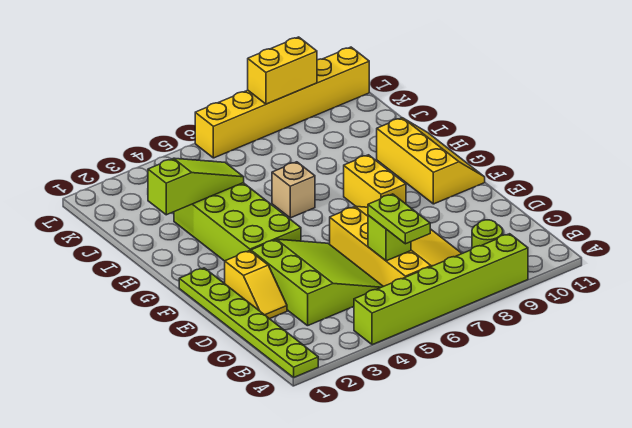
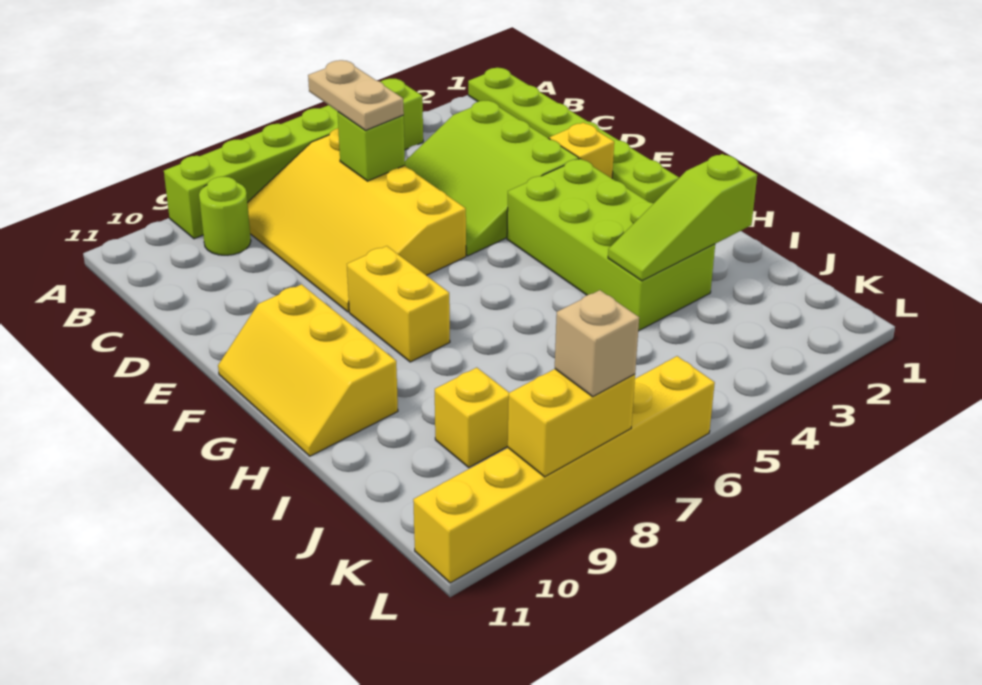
lime plate B6:C6 level 3 -> tan plate B6:C6 level 3
tan brick H6 level 1 -> tan brick L8 level 3
none -> yellow brick J9 level 1

